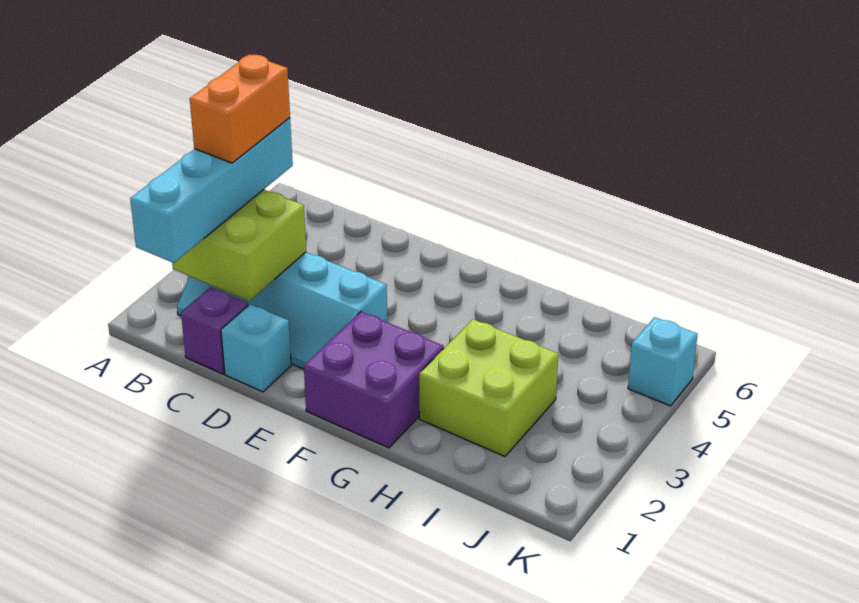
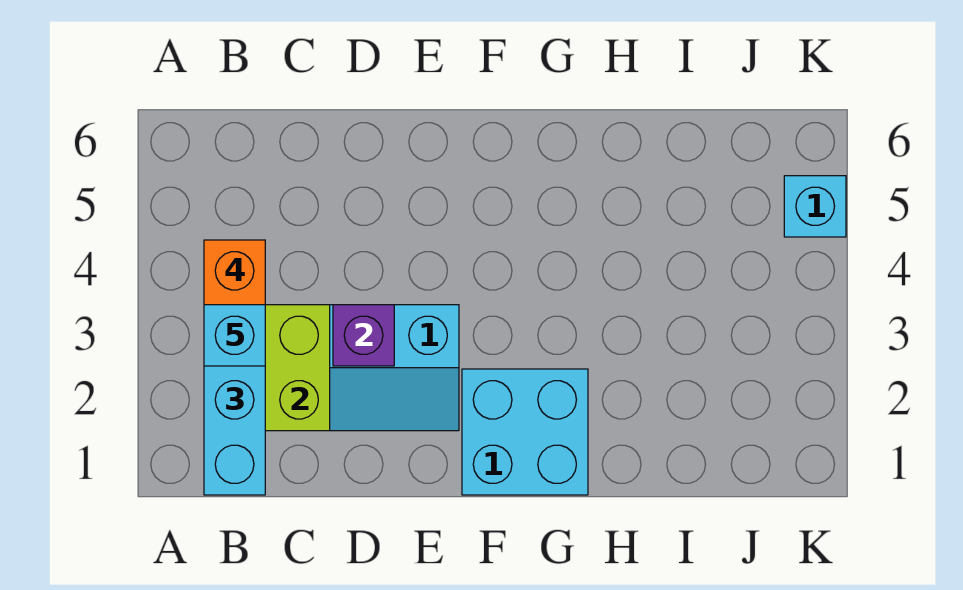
purple brick C1 level 1 -> purple brick D3 level 2
cyan brick D1 level 1 -> cyan brick B3 level 5
purple brick F1:G2 level 1 -> cyan brick F1:G2 level 1
lime brick H2:I3 level 1 -> none

